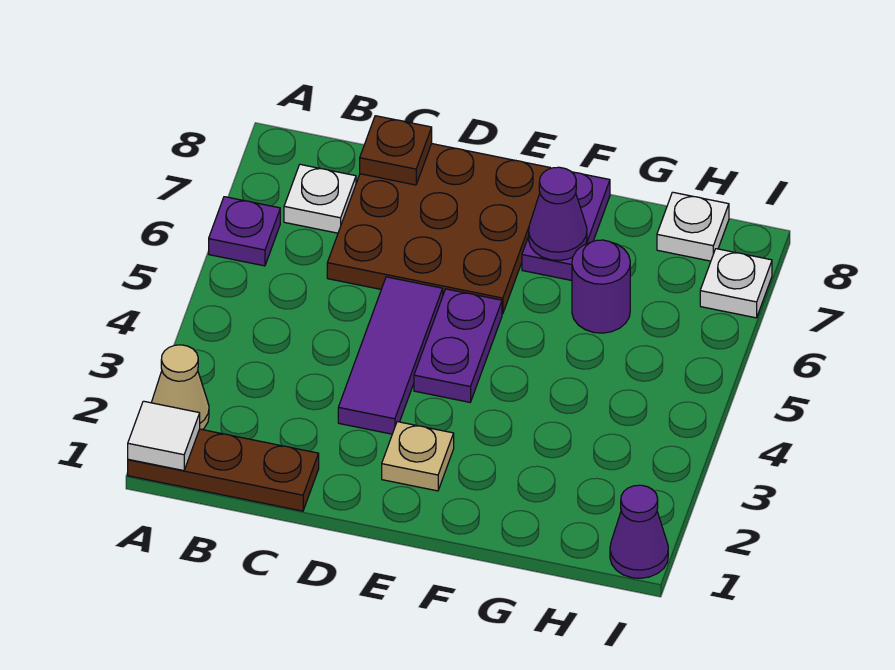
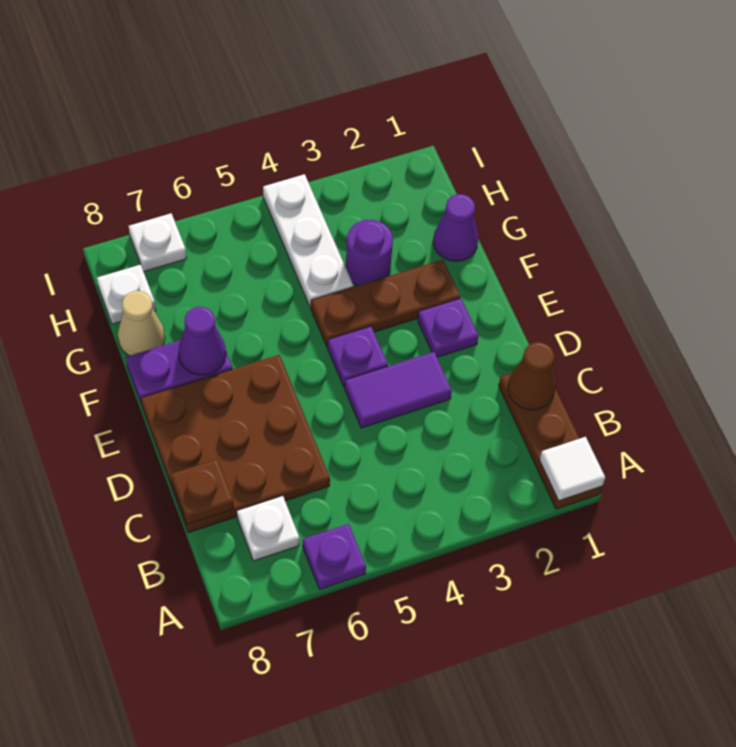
tan cone A2 level 1 -> tan cone G8 level 1
none -> brown cone C1 level 2
purple tile D3:D5 level 1 -> purple tile D3:D4 level 1
tan plate E2 level 1 -> purple plate E2 level 1
purple plate E4:E5 level 1 -> purple plate E4 level 1
none -> brown plate F2:F4 level 1
none -> white plate G4:I4 level 1
purple round brick G6 level 1 -> purple round brick G3 level 1
purple cone I1 level 1 -> purple cone G1 level 1

